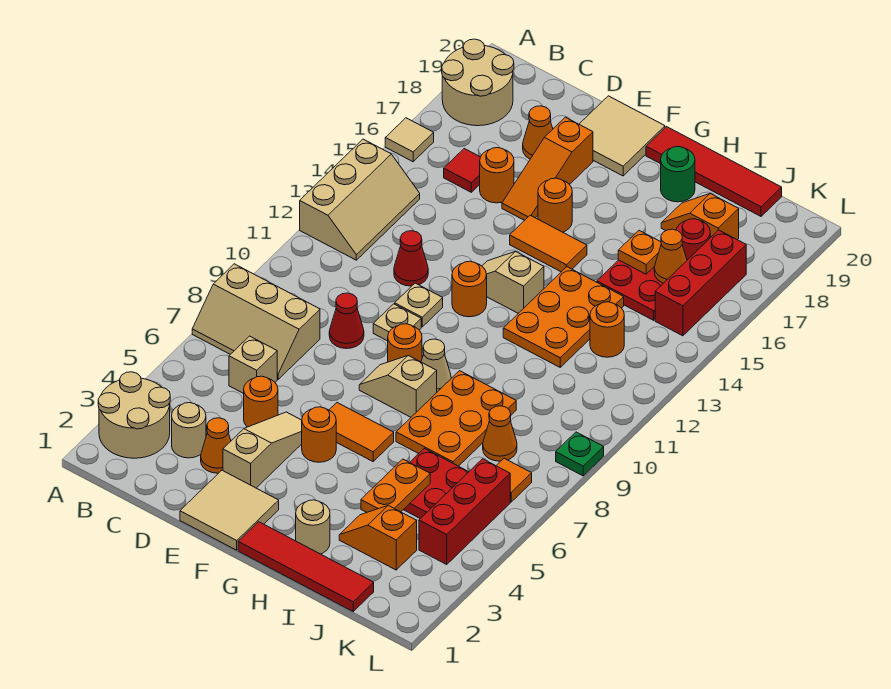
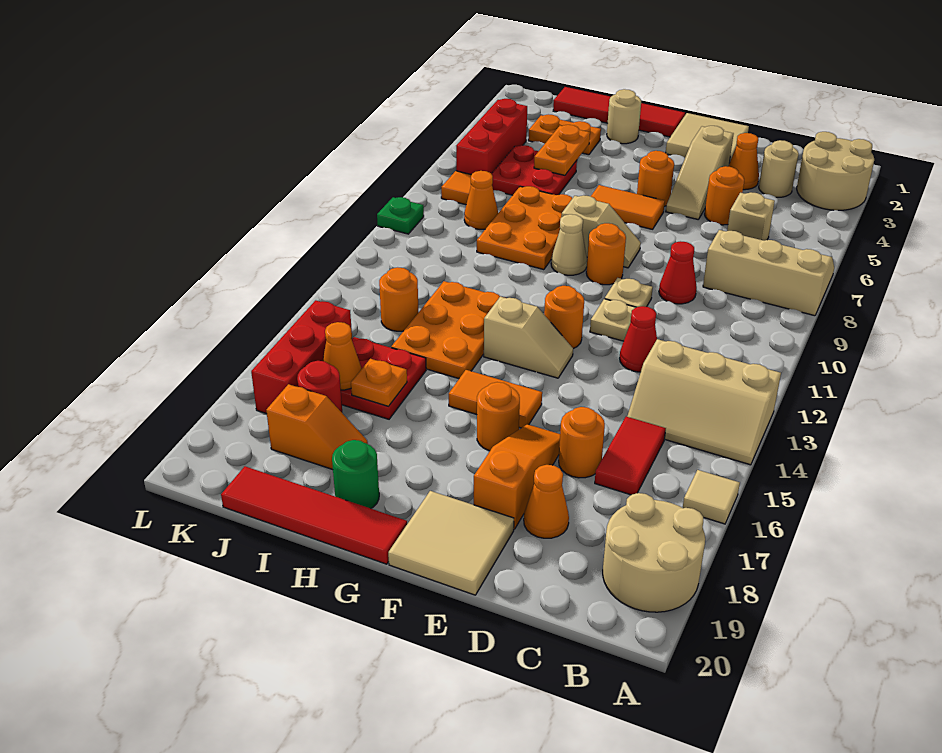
tan slope A12:B14 level 1 top A -> tan slope A13:C14 level 1 top 13
red tile C16 level 1 -> red tile C15:C16 level 1
orange slope I3:J3 level 1 top J -> orange plate I3:J3 level 1

